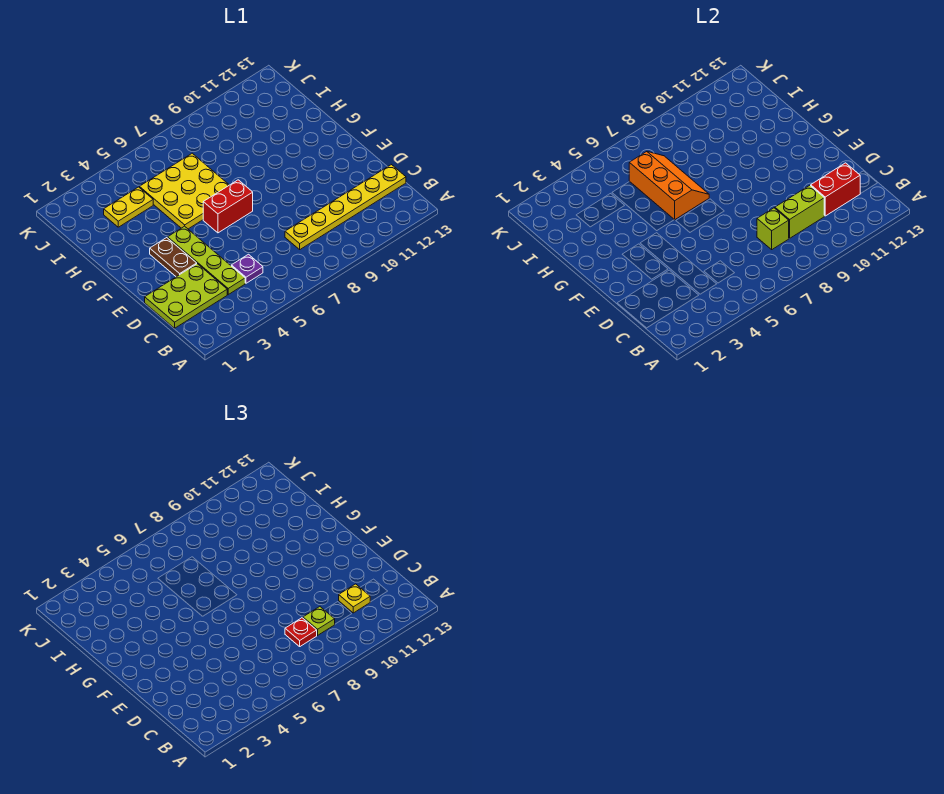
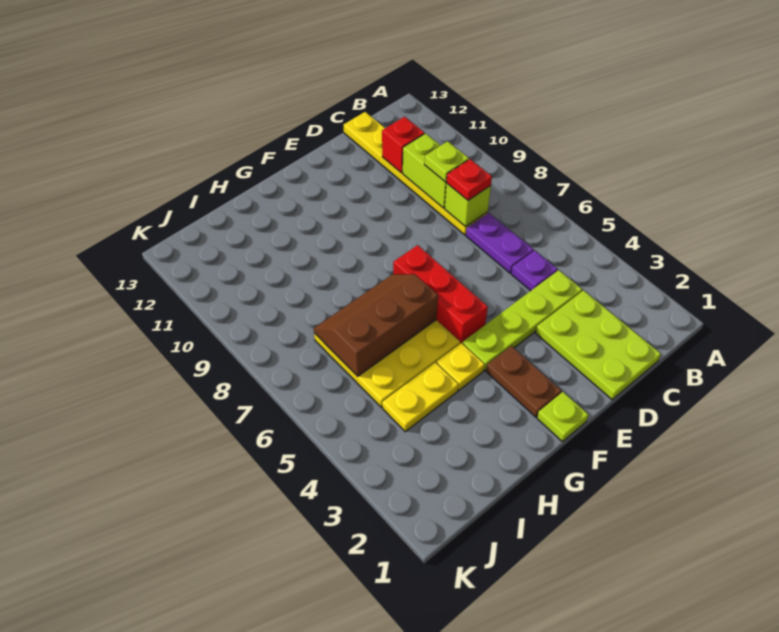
none -> purple plate C6:C7 level 1
red brick C11:C12 level 2 -> red brick C11 level 2
yellow plate C11 level 3 -> yellow plate G4 level 1
brown plate E3:F3 level 1 -> brown plate F2:F3 level 1
none -> lime plate F1 level 1
red brick F6:F7 level 1 -> red brick F5:F7 level 1
orange slope G6:I7 level 2 top 6 -> brown slope G6:I7 level 2 top 6
yellow plate I3:I4 level 1 -> yellow plate H4:I4 level 1

